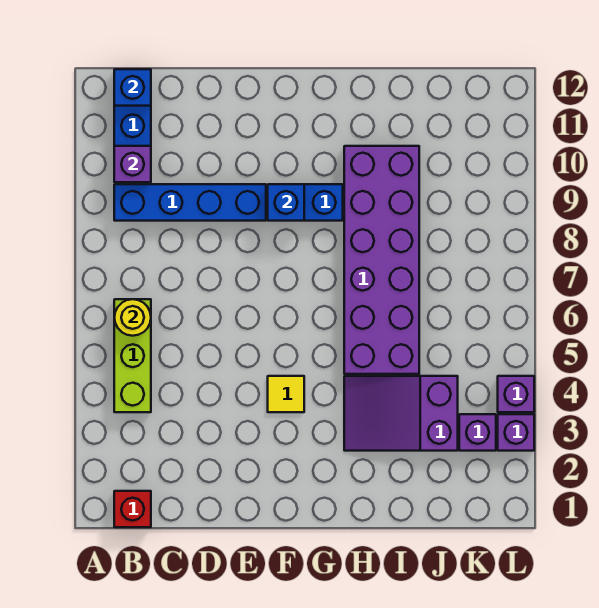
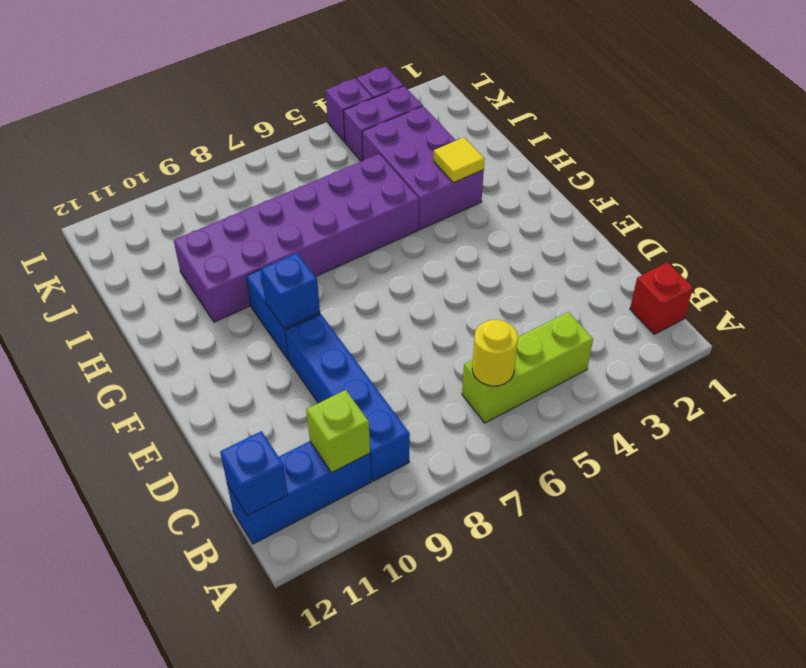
purple brick B10 level 2 -> lime brick B10 level 2
yellow tile F4 level 1 -> yellow tile H3 level 2
purple slope H3:J4 level 1 top J -> purple brick H3:J4 level 1
purple brick K3 level 1 -> purple brick K3:K4 level 1

